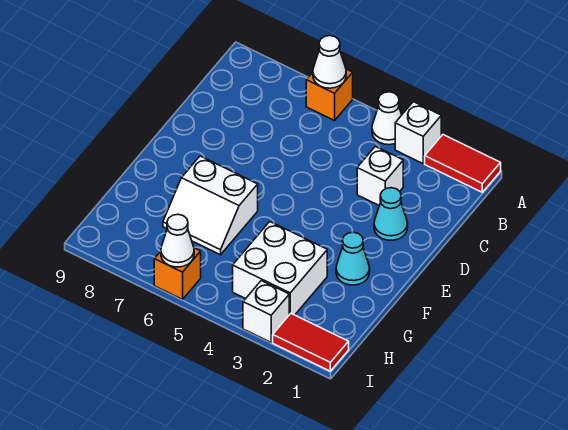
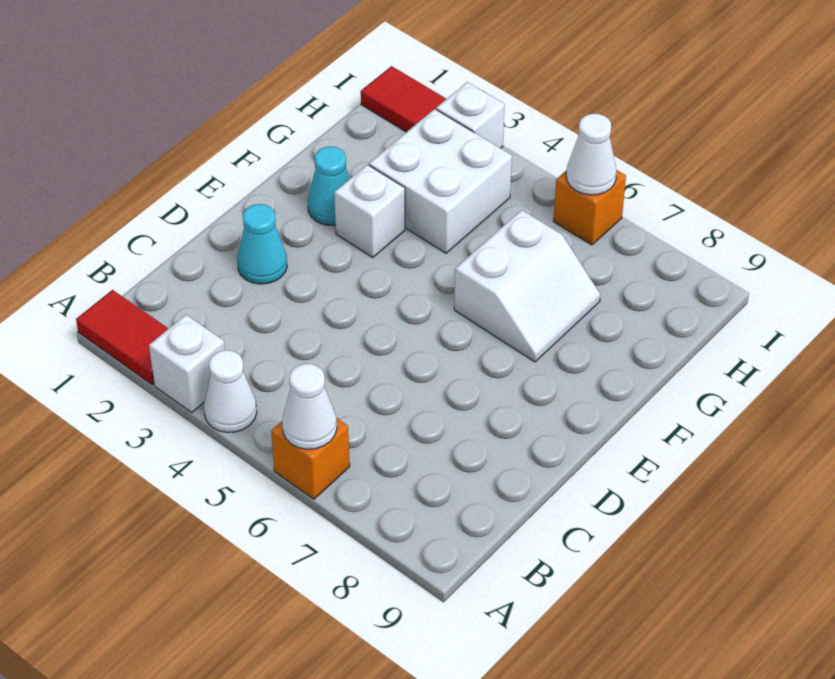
white brick C3 level 1 -> white brick F3 level 1
white slope F6:G7 level 1 top F -> white slope F6:G7 level 1 top 6

